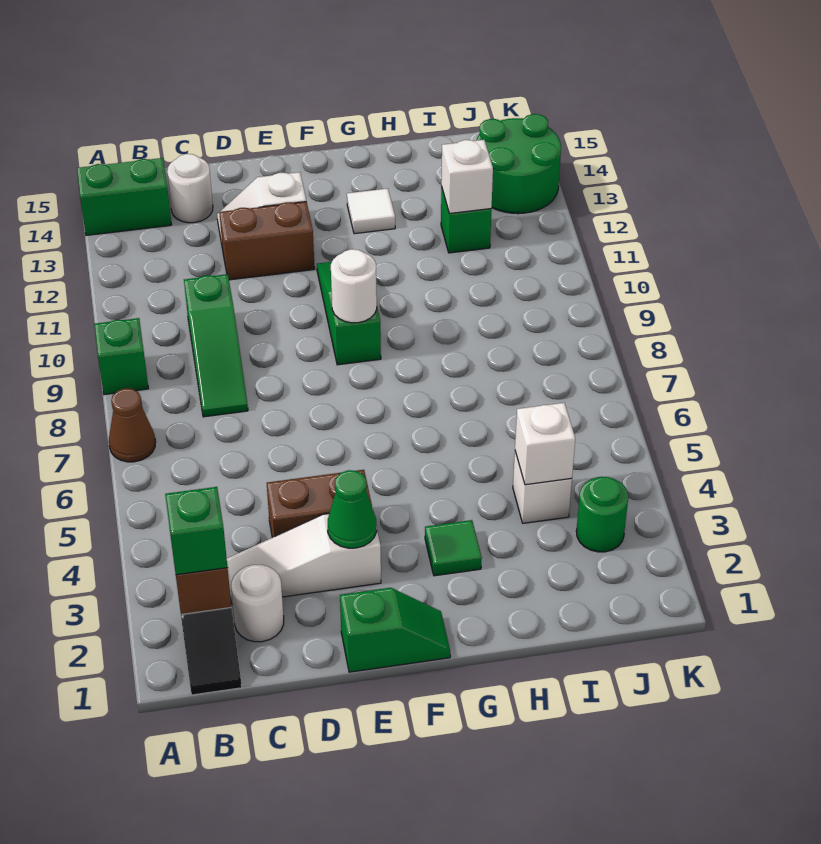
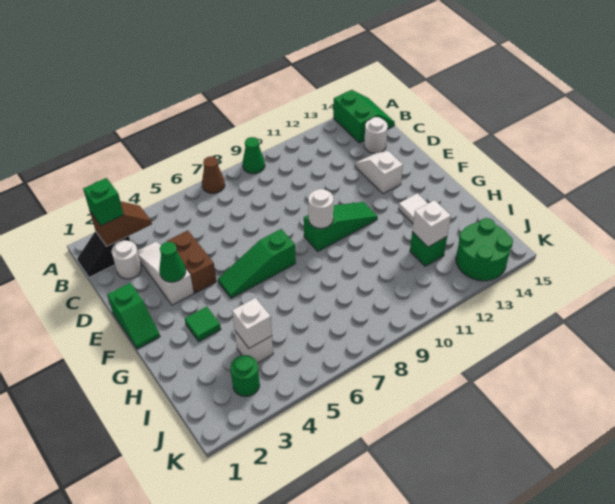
green brick A9 level 1 -> green cone A9 level 1
green slope C8:C10 level 1 top 10 -> green slope F5:F7 level 1 top 7
brown brick D12:E12 level 1 -> none

